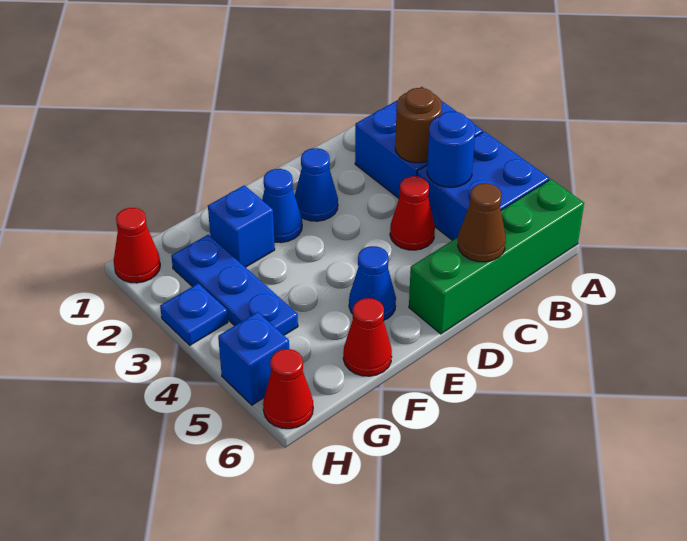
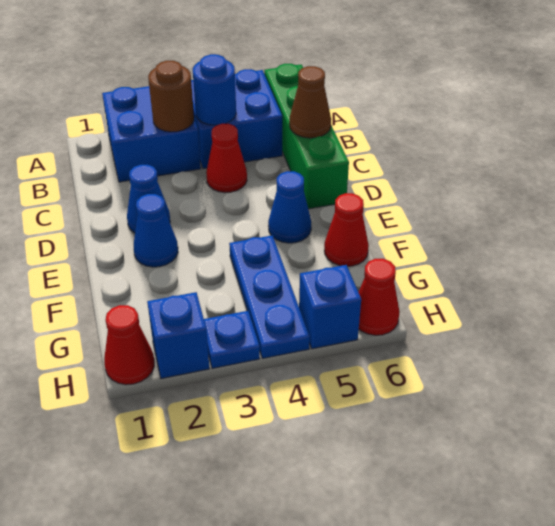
blue brick F2 level 1 -> blue brick H2 level 1
blue plate G2:G4 level 1 -> blue plate F4:H4 level 1

